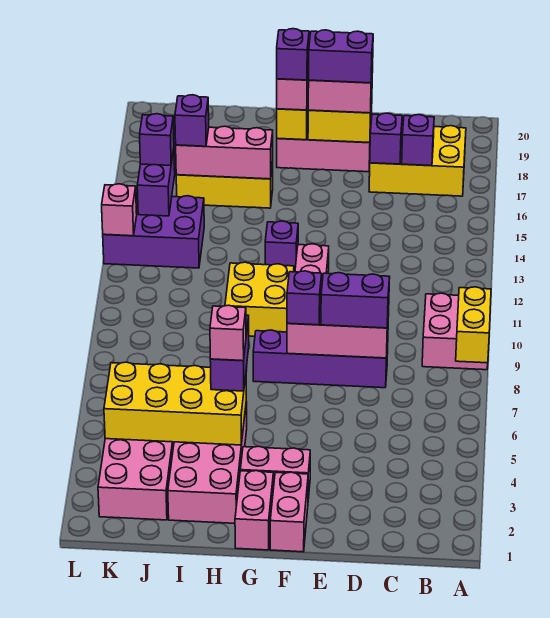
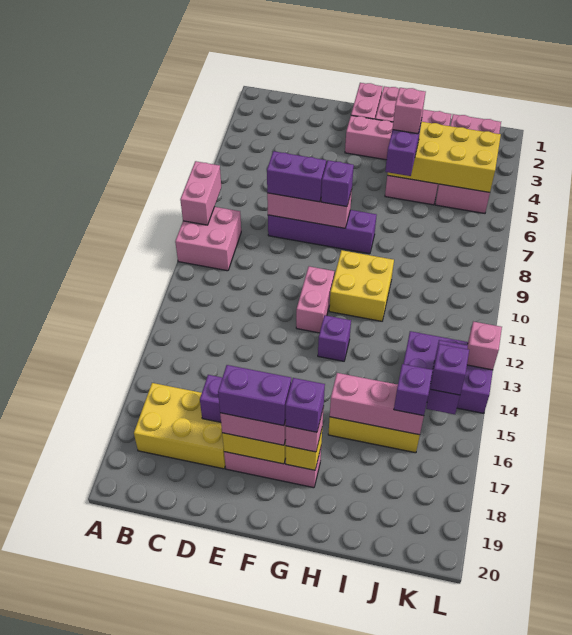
yellow brick A8:A9 level 2 -> pink brick A8:A9 level 2
purple brick C17 level 2 -> none

